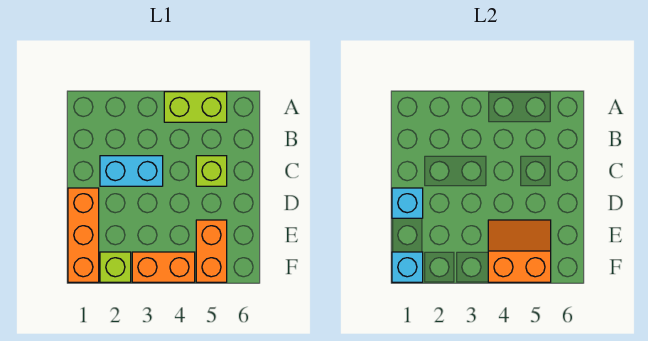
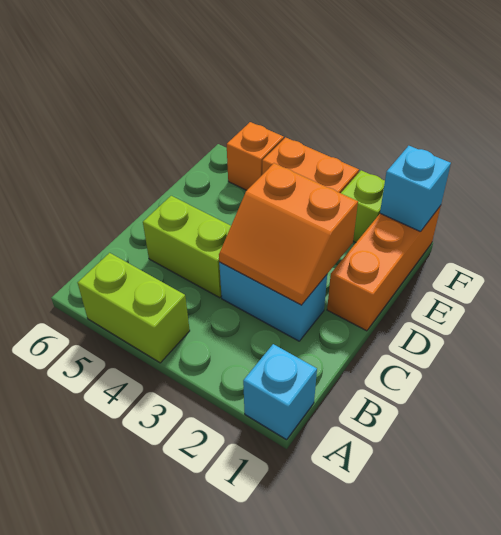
lime brick C5 level 1 -> lime brick C4:C5 level 1
cyan brick D1 level 2 -> cyan brick A1 level 1
orange slope E4:F5 level 2 top F -> orange slope C2:D3 level 2 top D
orange brick E5:F5 level 1 -> orange brick F5 level 1

